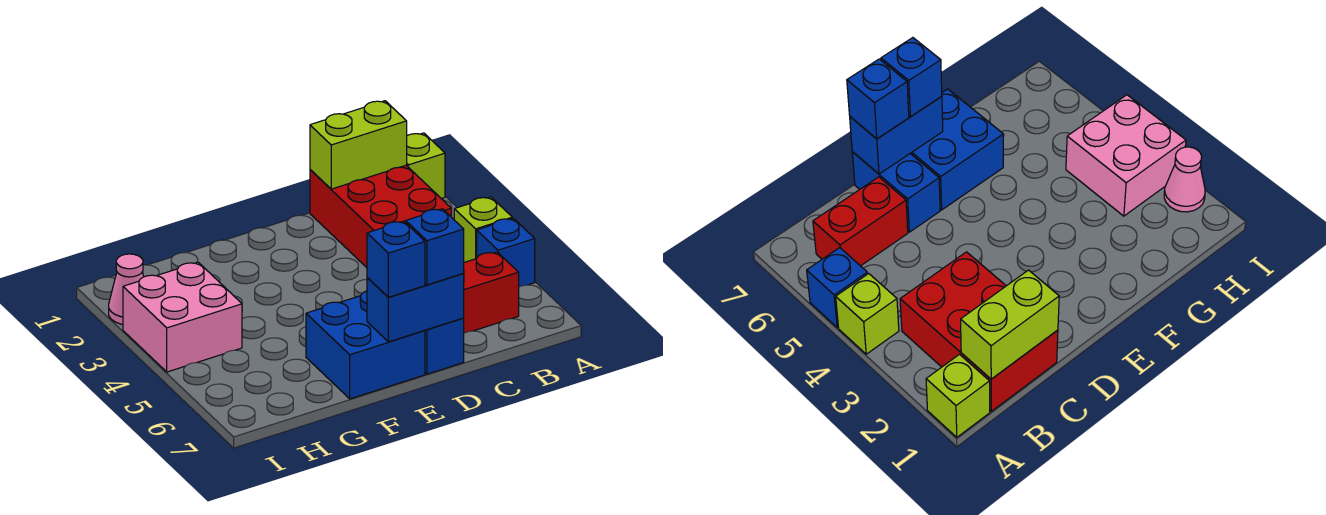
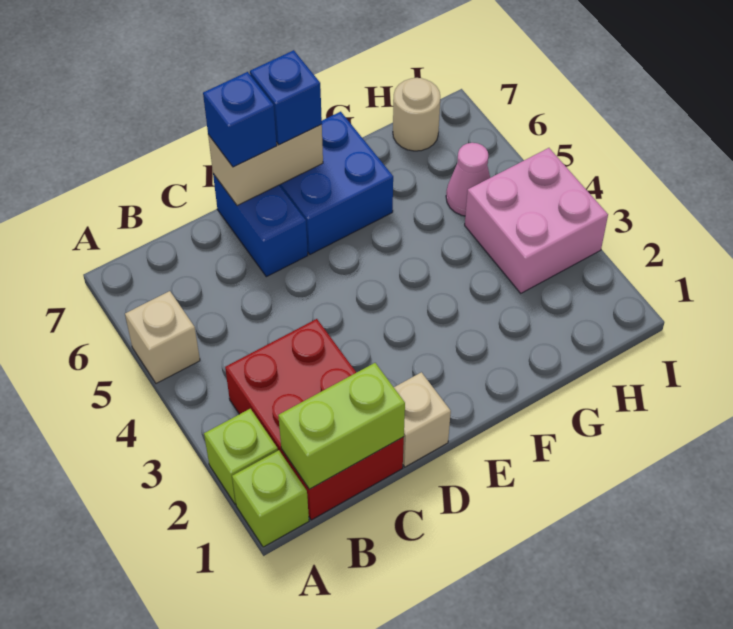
lime brick A4 level 1 -> lime brick A2 level 1
blue brick A5 level 1 -> tan brick A5 level 1
red brick B6:C6 level 1 -> none
none -> tan brick D1 level 1
blue brick D7:E7 level 2 -> tan brick D7:E7 level 2
none -> tan round brick H7 level 1
pink cone I2 level 1 -> pink cone H5 level 1

